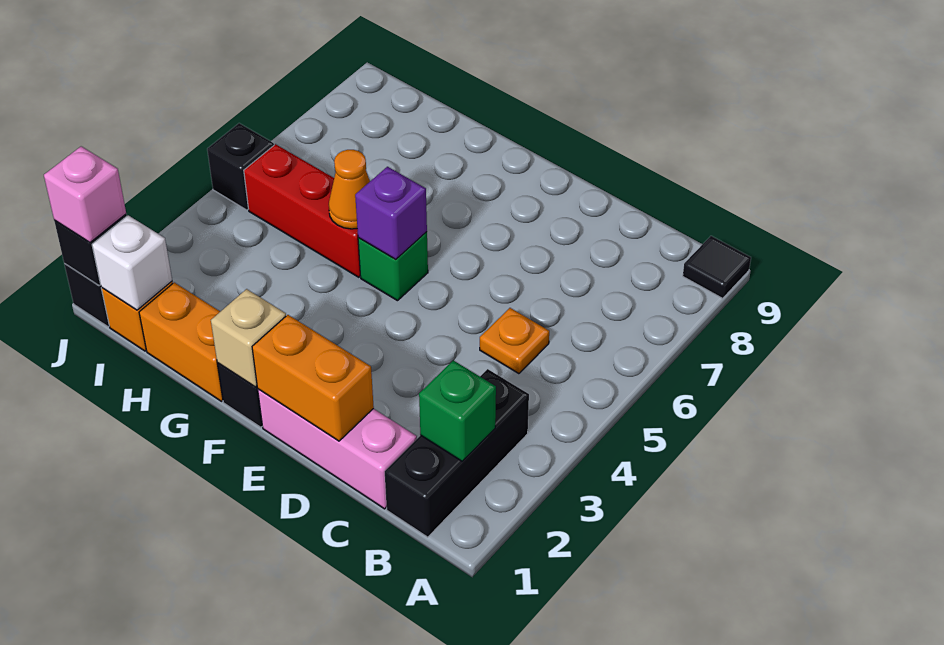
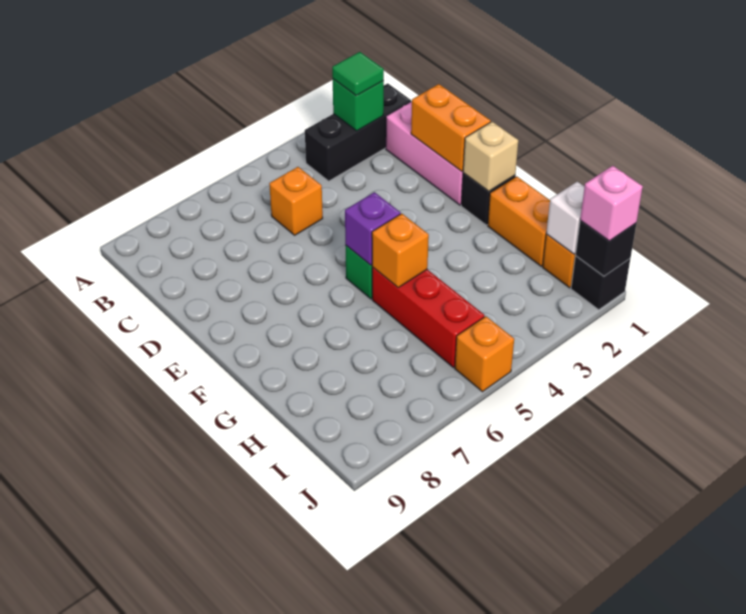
black tile A9 level 1 -> none
none -> green tile B2 level 3
orange plate C5 level 1 -> orange brick C5 level 1
orange cone G5 level 2 -> orange brick G5 level 2
black brick J5 level 1 -> orange brick J5 level 1

